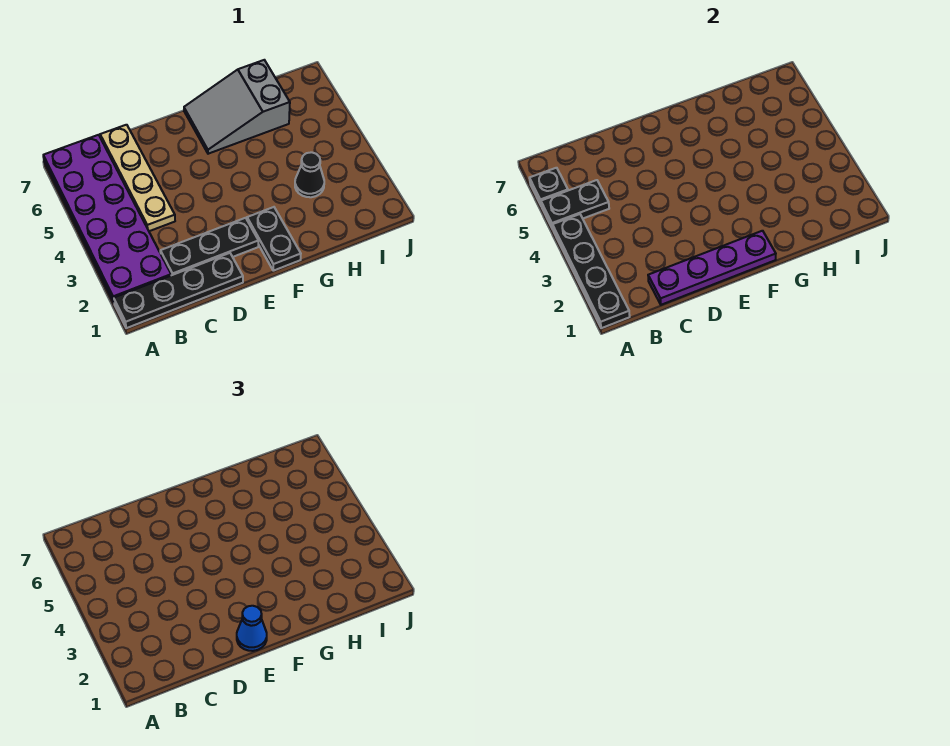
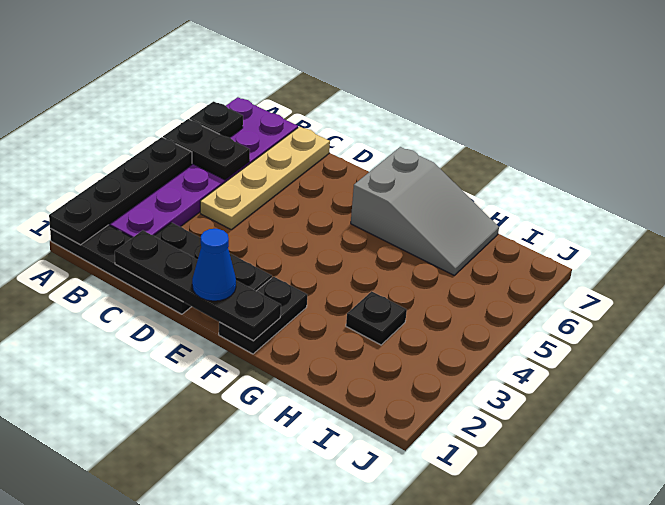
purple plate C1:F1 level 2 -> black plate C1:F1 level 2
grey slope F6:H7 level 1 top H -> grey slope F6:H7 level 1 top F
black cone H3 level 1 -> black plate H3 level 1

